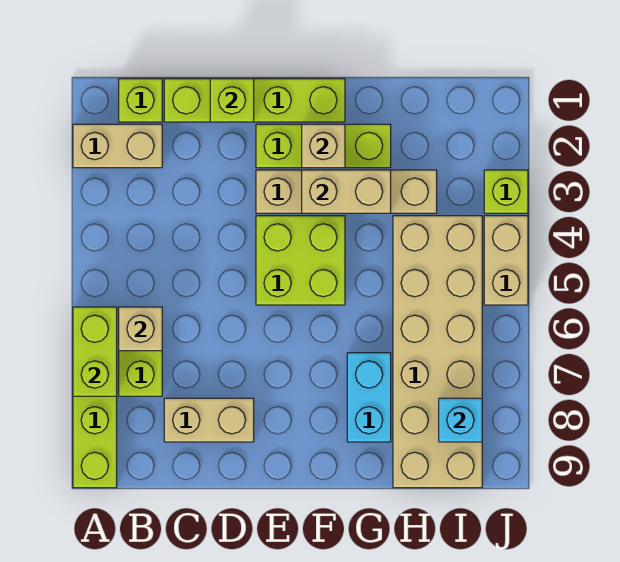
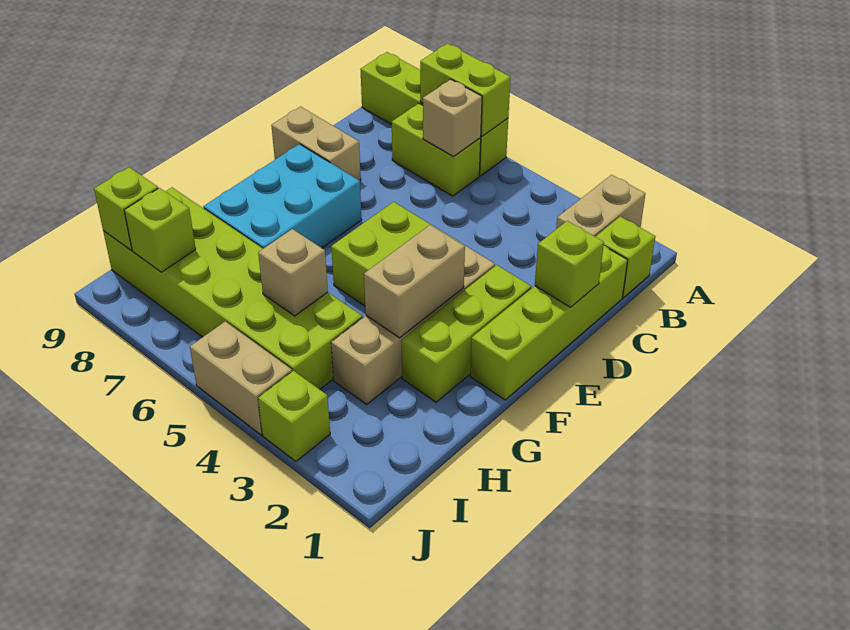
tan brick C8:D8 level 1 -> tan brick D8:D9 level 1
tan brick F2 level 2 -> tan brick H5 level 2
cyan brick G7:G8 level 1 -> cyan brick E7:G8 level 1
tan brick H4:I9 level 1 -> lime brick H4:I9 level 1
cyan brick I8 level 2 -> lime brick I8 level 2
none -> lime brick I9 level 2

